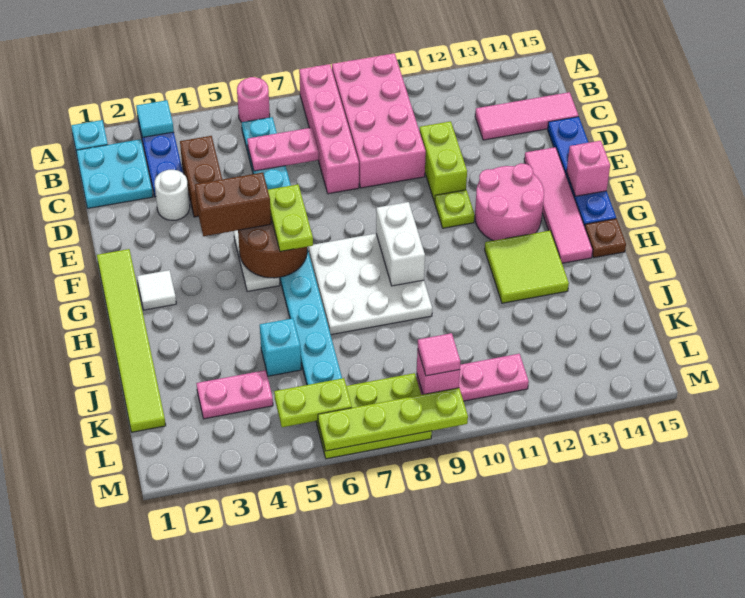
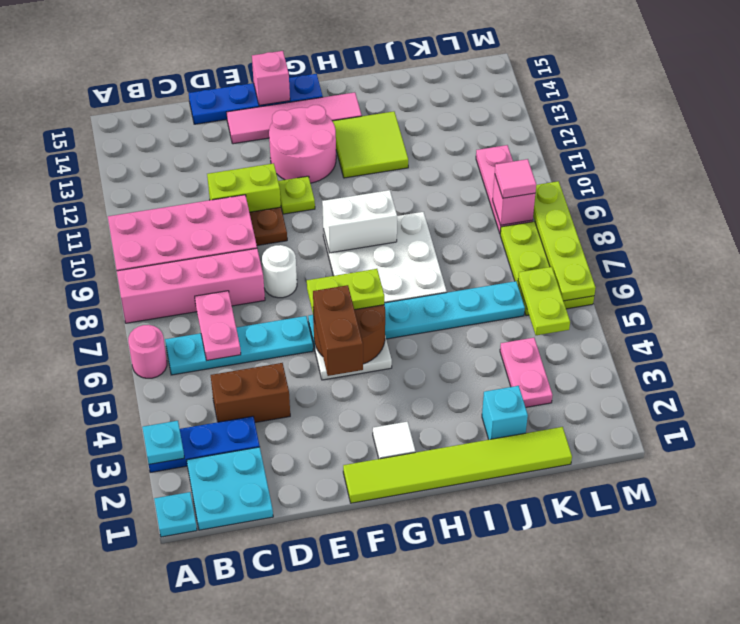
cyan tile A3 level 2 -> cyan plate A3 level 2
pink tile C13:C15 level 1 -> none
white round brick D3 level 1 -> white round brick E8 level 1
brown plate H15 level 1 -> brown plate E10 level 1
cyan brick J5 level 1 -> cyan brick J2 level 1

